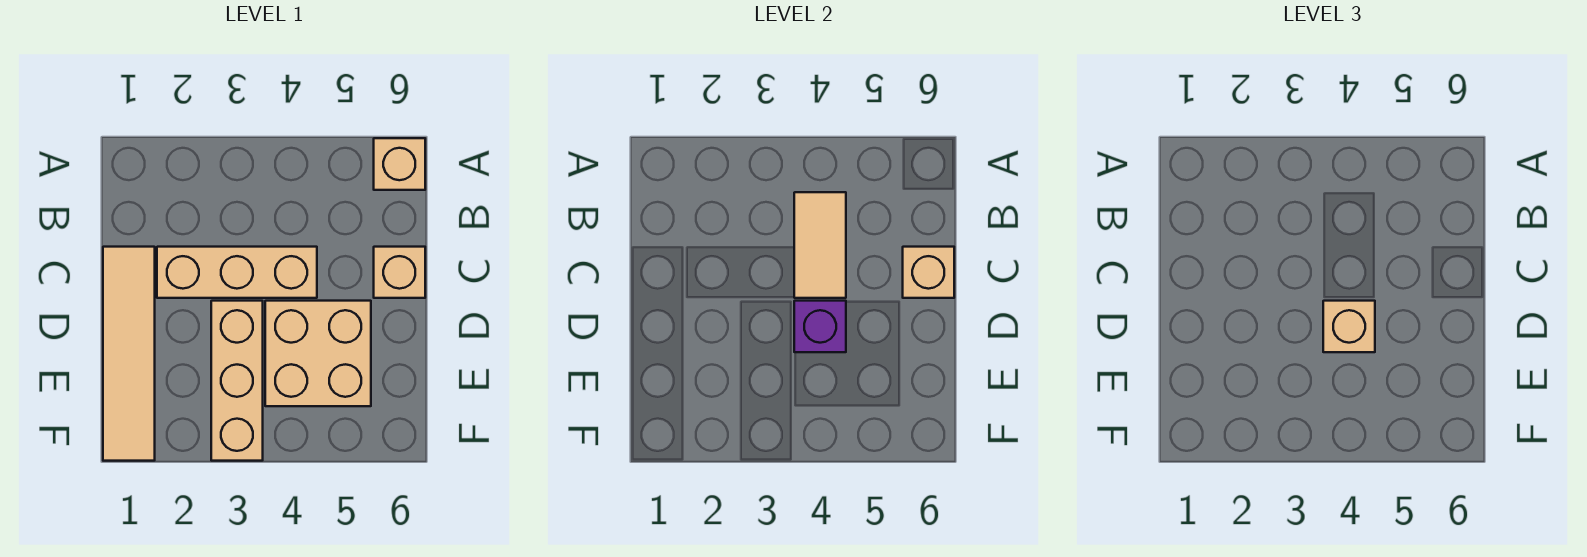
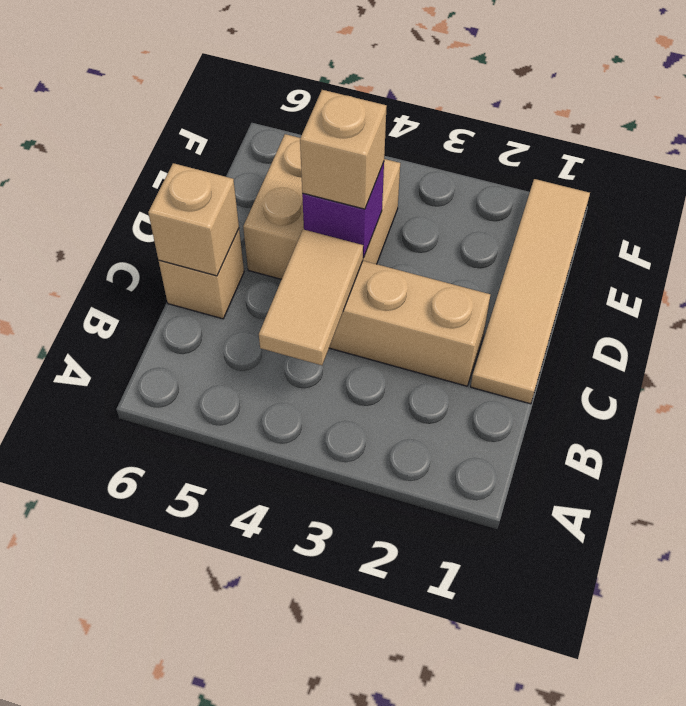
tan brick A6 level 1 -> none
tan brick D3:F3 level 1 -> none

